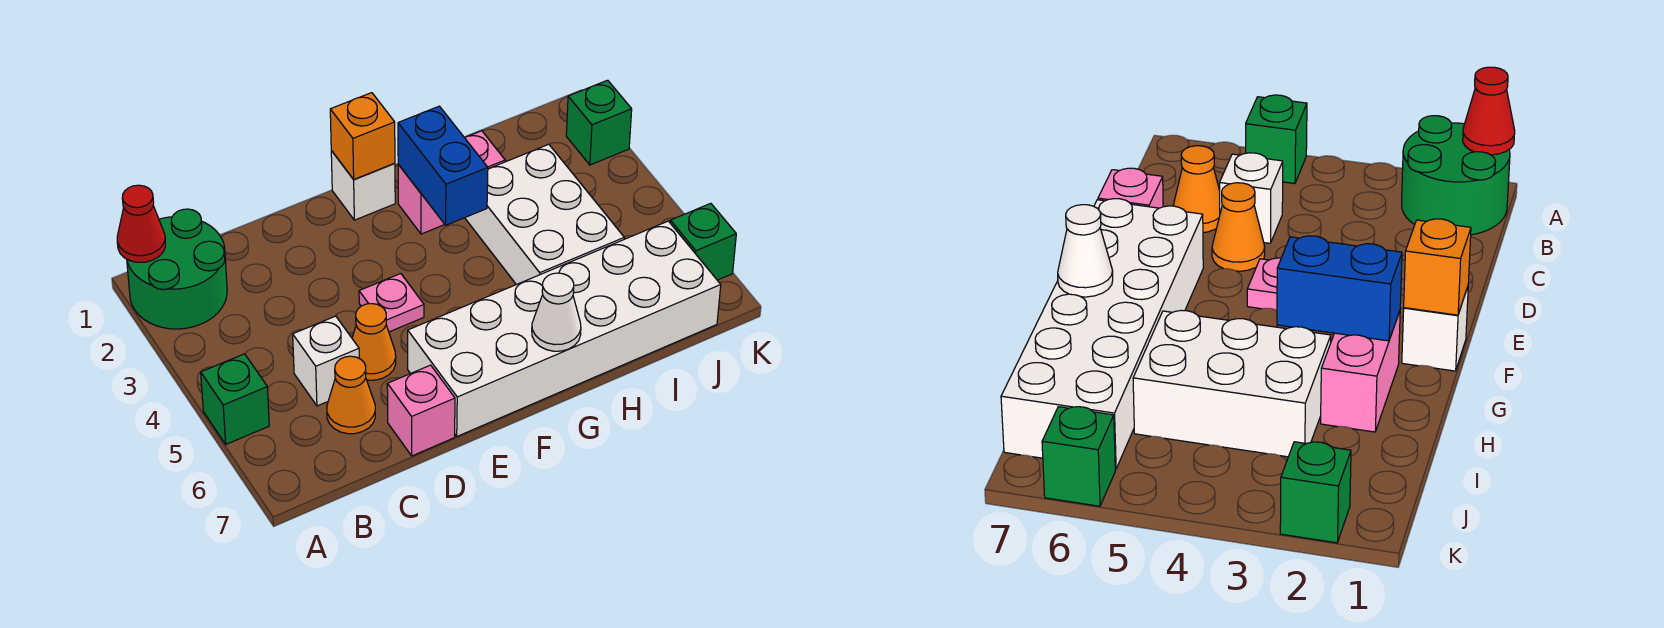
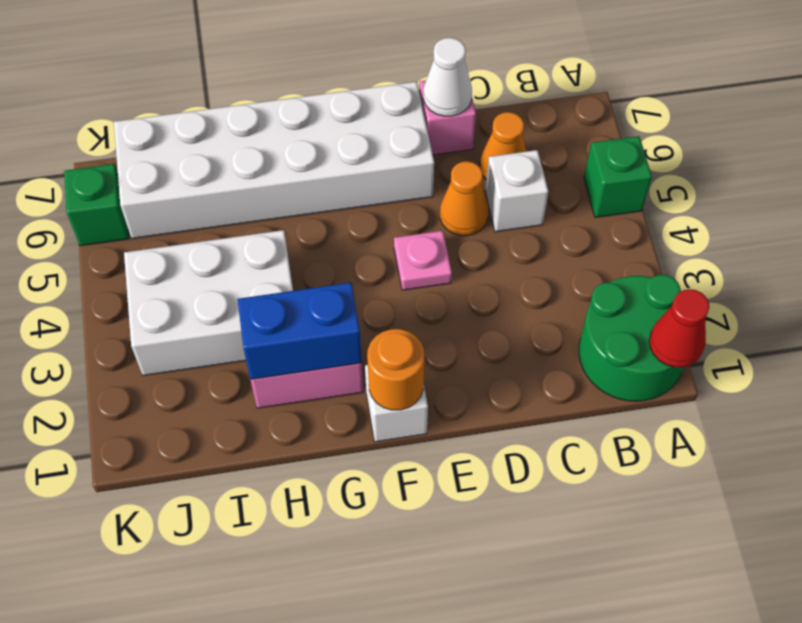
orange brick F1 level 2 -> orange round brick F1 level 2
blue brick G2:G3 level 2 -> blue brick G2:H2 level 2
white cone G7 level 2 -> white cone D7 level 2
white brick H3:I5 level 1 -> white brick H3:J4 level 1
green brick K2 level 1 -> none

